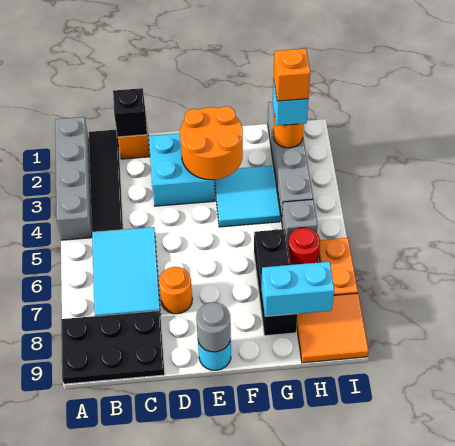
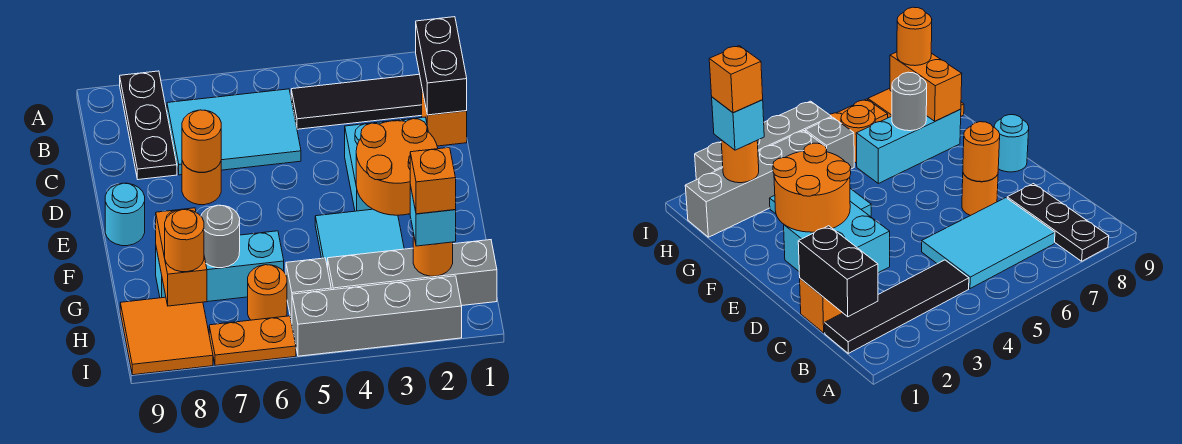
grey brick A1:A4 level 1 -> grey brick I2:I5 level 1
black plate A8:C9 level 1 -> black plate A8:C8 level 1
black brick C1 level 2 -> black brick B1:C1 level 2
none -> orange round brick D7 level 2
grey round brick E9 level 2 -> grey round brick G7 level 2
black brick G6:G8 level 1 -> cyan brick G6:G8 level 1
cyan brick G8:H8 level 2 -> orange brick G8:H8 level 2
red round brick H6 level 1 -> orange round brick H6 level 1
none -> orange round brick H8 level 3

